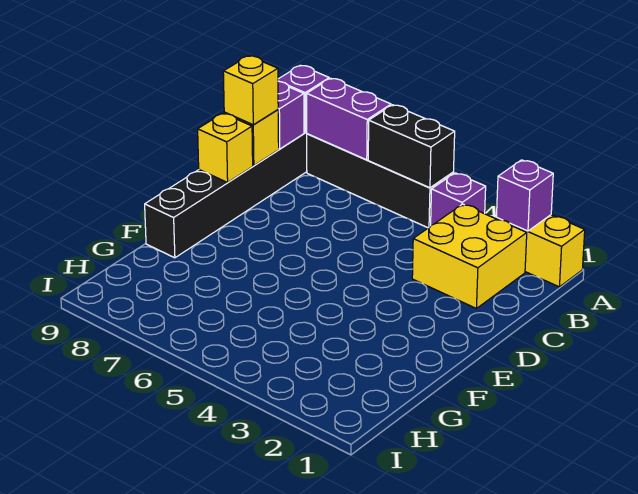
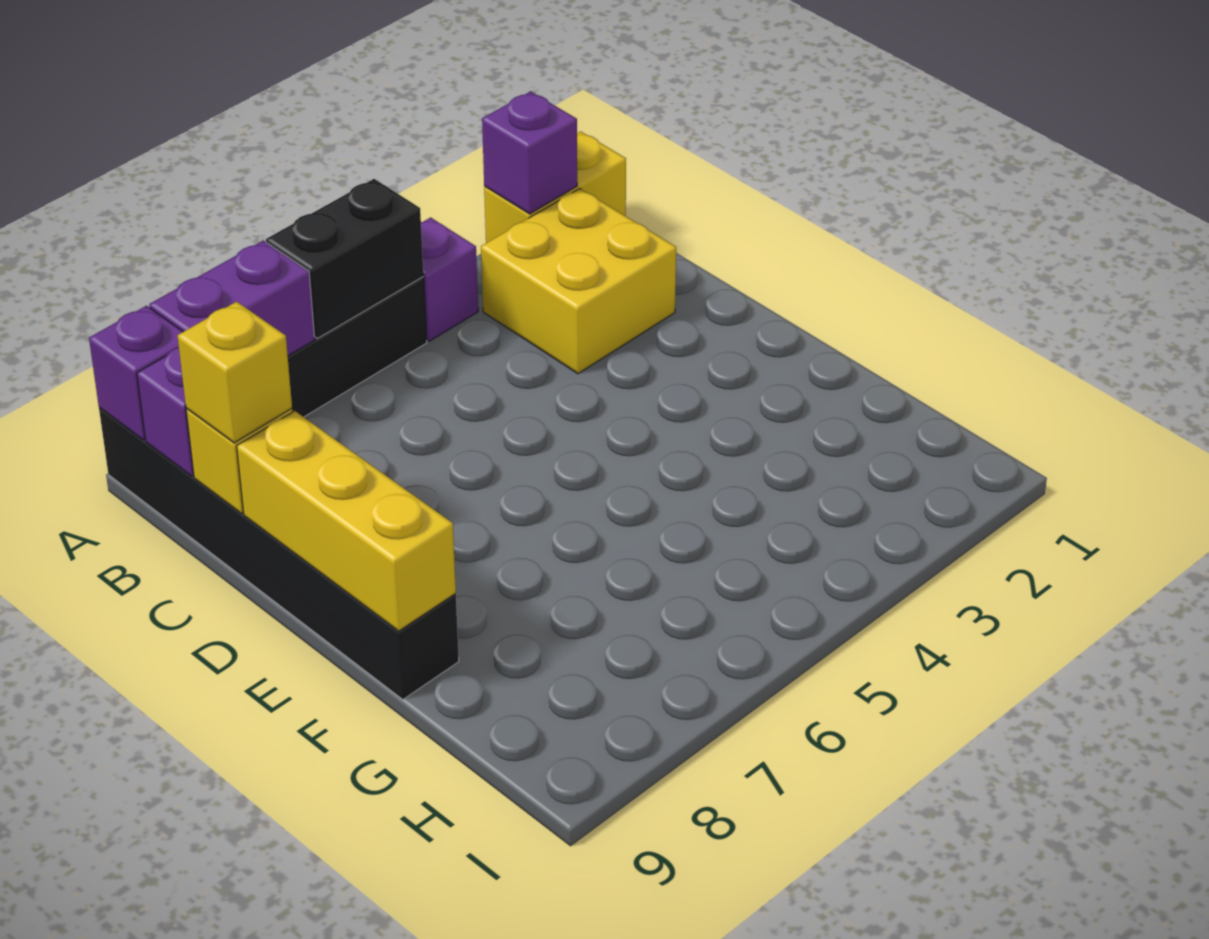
yellow brick D9 level 2 -> yellow brick D9:F9 level 2

